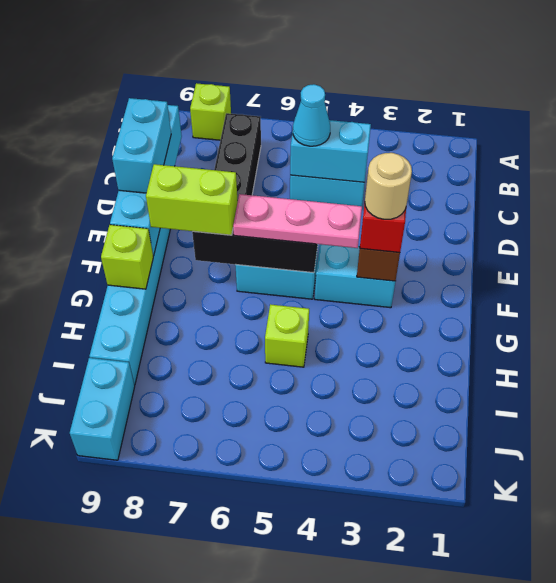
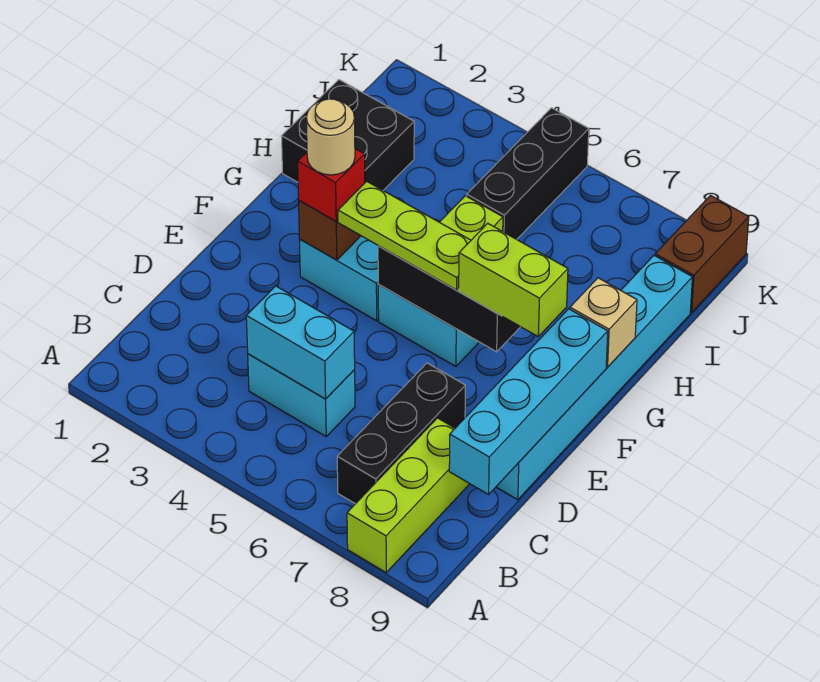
lime brick A8 level 1 -> lime brick A8:C8 level 1
cyan cone C5 level 3 -> none
cyan brick D9:E9 level 3 -> none
pink plate F4:F6 level 3 -> lime plate F4:F6 level 3
lime brick G9 level 2 -> tan brick G9 level 2
none -> black brick H1:I2 level 1
none -> black brick I5:K5 level 1
cyan brick J9:K9 level 1 -> brown brick J9:K9 level 1

